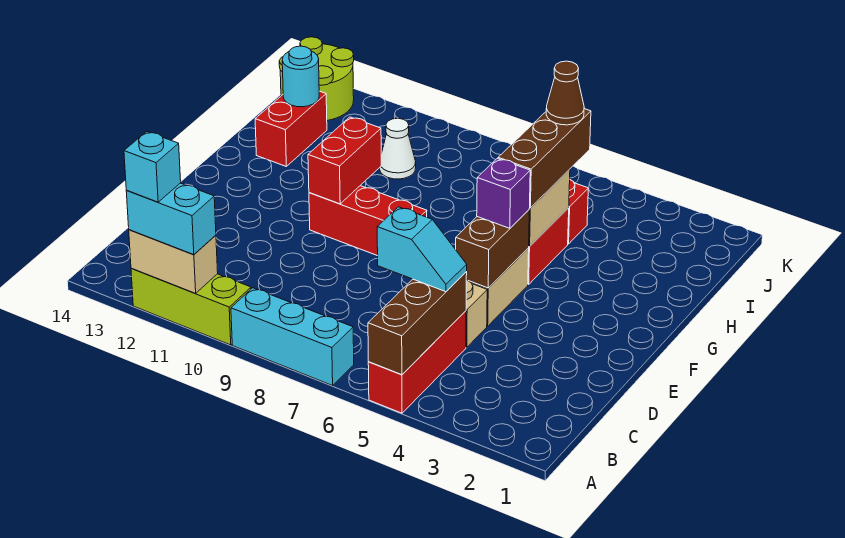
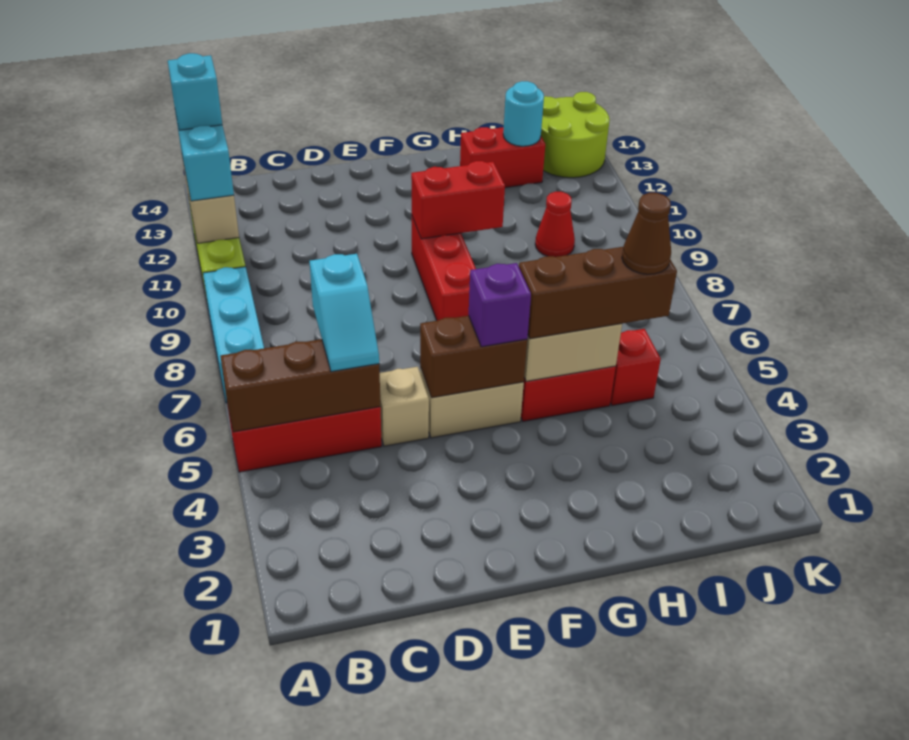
white cone I10 level 1 -> red cone I10 level 1

